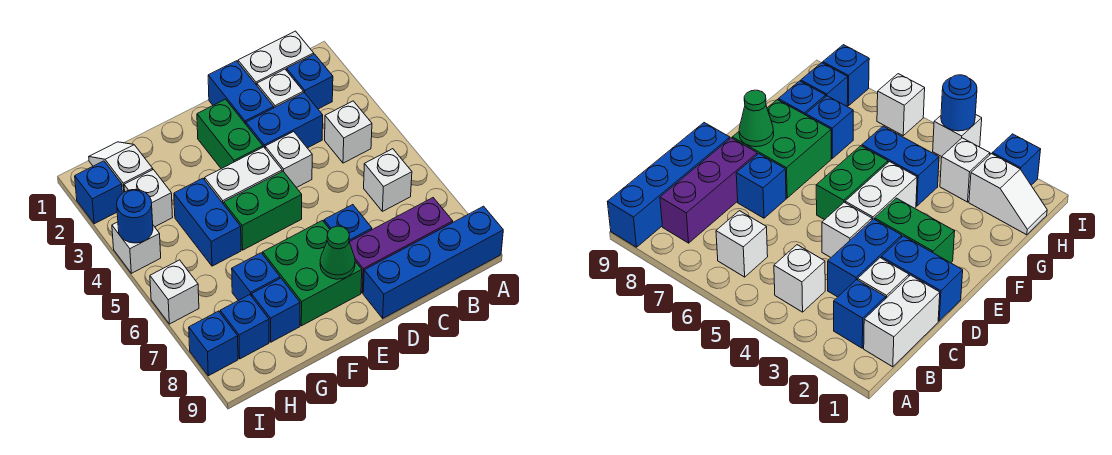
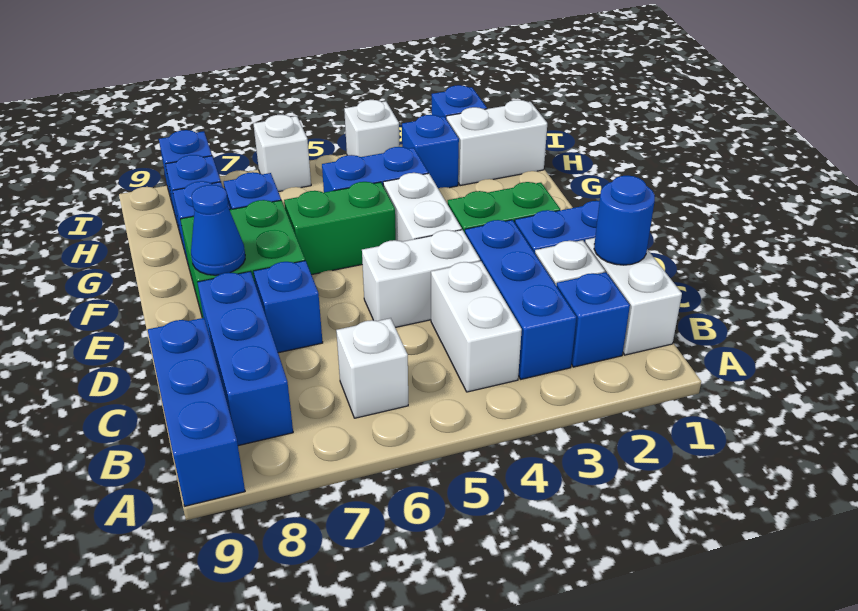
blue brick A9:D9 level 1 -> blue brick A9:C9 level 1
white brick B4 level 1 -> white brick B4:C4 level 1
purple brick B8:D8 level 1 -> blue brick B8:D8 level 1
blue brick C3:D3 level 1 -> blue brick B3:D3 level 1
white brick D4 level 1 -> white brick D4:D5 level 1
green brick E5:F5 level 1 -> green brick F5:F6 level 1
green cone E8 level 2 -> blue cone E8 level 2
white slope H1:H2 level 1 top 2 -> white brick H1:H2 level 1
white brick H3 level 1 -> blue brick H3 level 1
blue round brick I4 level 2 -> blue round brick C1 level 2

